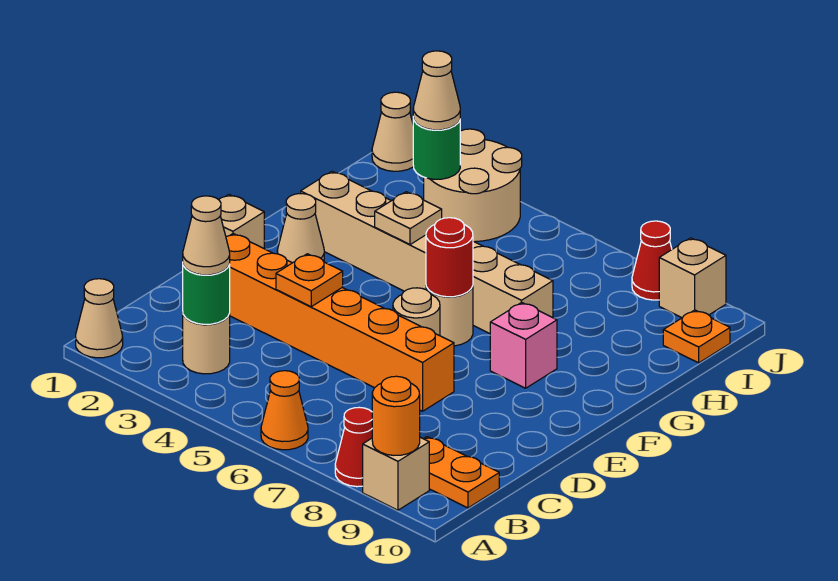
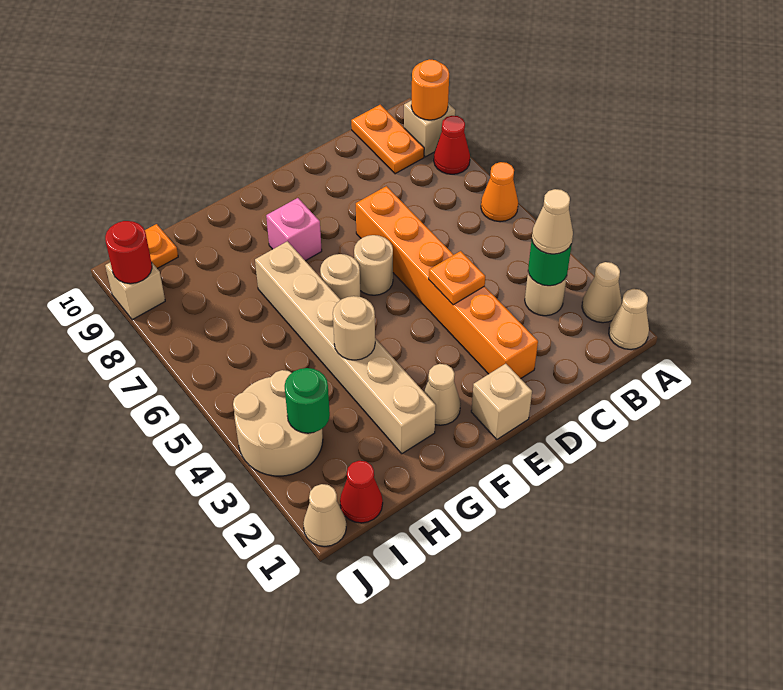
red round brick F6 level 2 -> red round brick J9 level 2
tan plate G4 level 2 -> tan round brick G4 level 2
tan cone I3 level 3 -> tan cone A2 level 1
red cone J8 level 1 -> red cone I1 level 1

